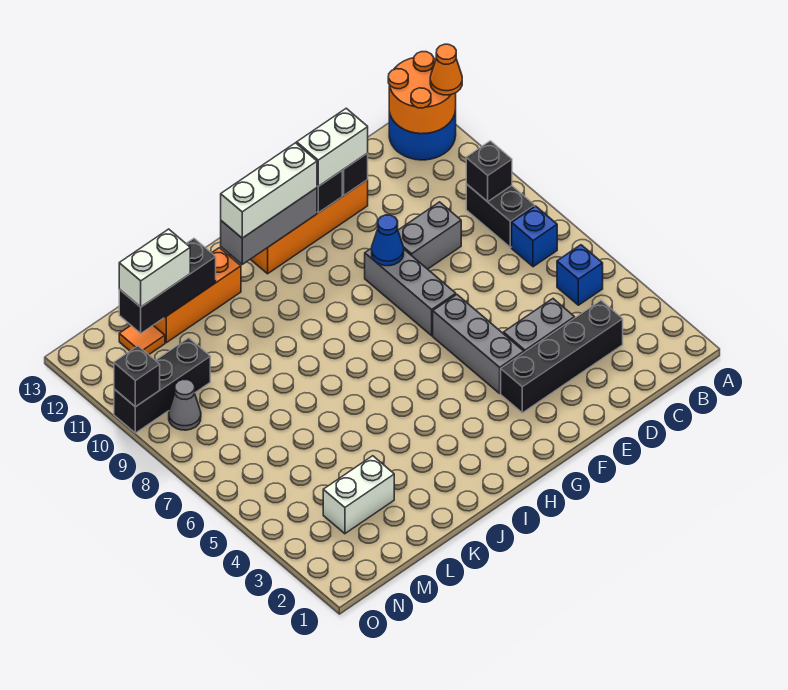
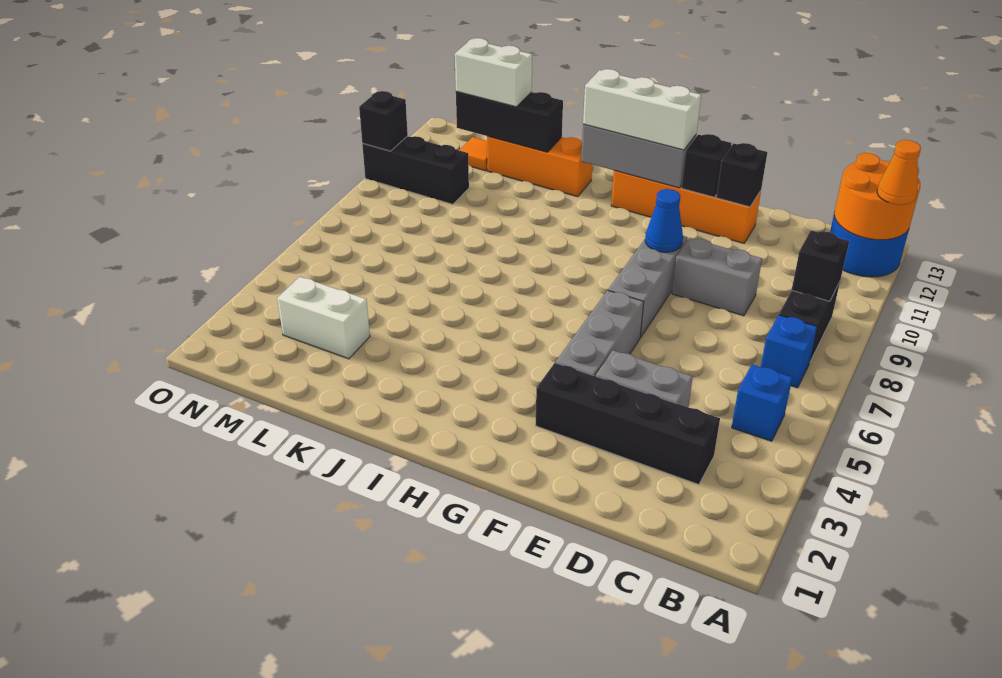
white brick E12:F12 level 3 -> none
grey cone N9 level 1 -> none

